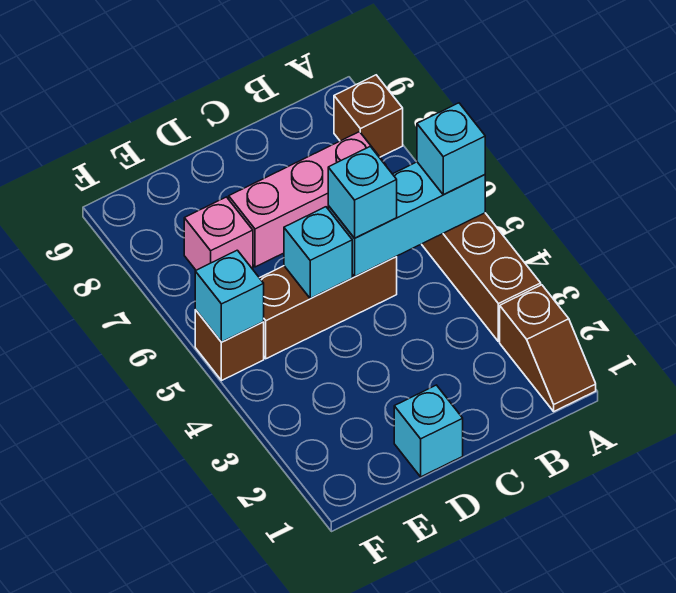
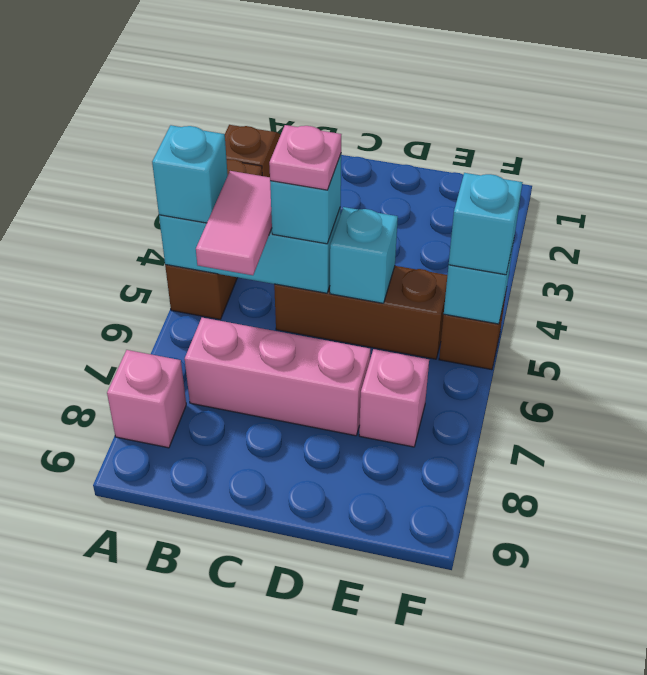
brown brick A8 level 1 -> pink brick A8 level 1
none -> pink tile B5:B6 level 3
none -> pink plate C5 level 4
cyan brick D1 level 1 -> cyan brick F5 level 3

